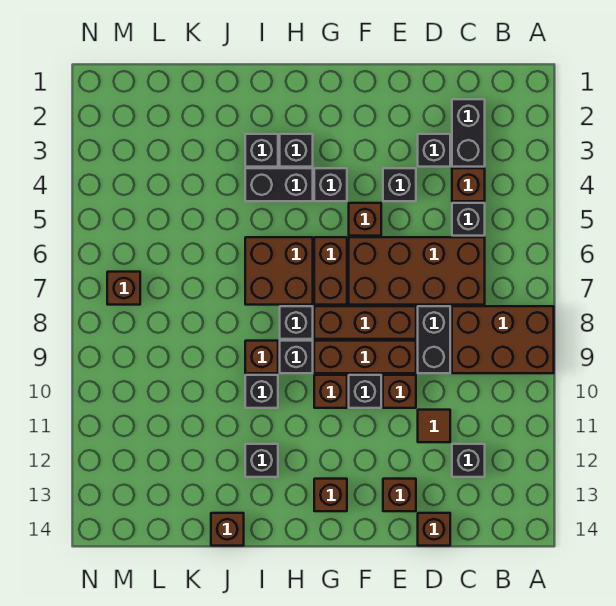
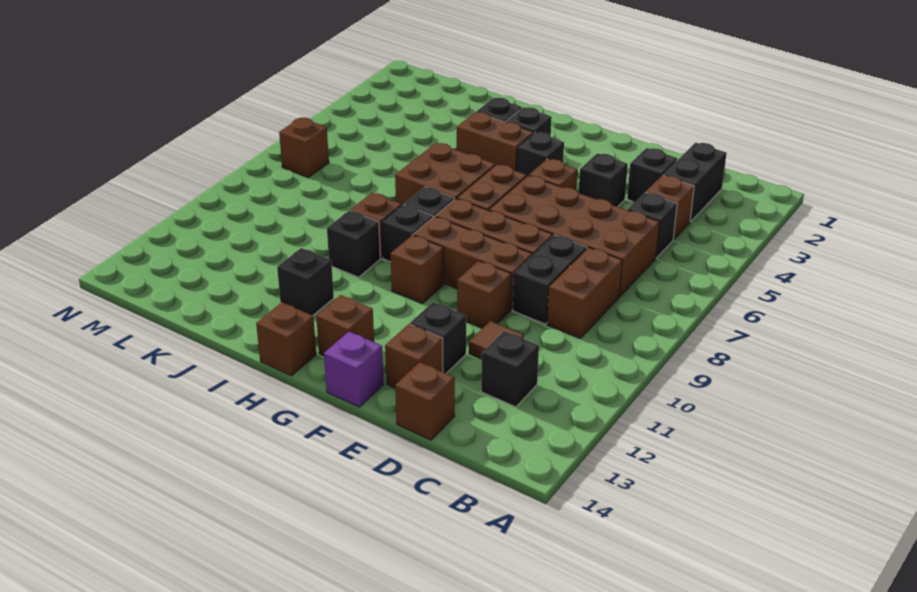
brown brick A8:C9 level 1 -> brown brick C8:C9 level 1
black brick F10 level 1 -> black brick E12 level 1
none -> purple brick F14 level 1
black brick H4:I4 level 1 -> brown brick H4:I4 level 1
brown brick J14 level 1 -> brown brick H14 level 1

